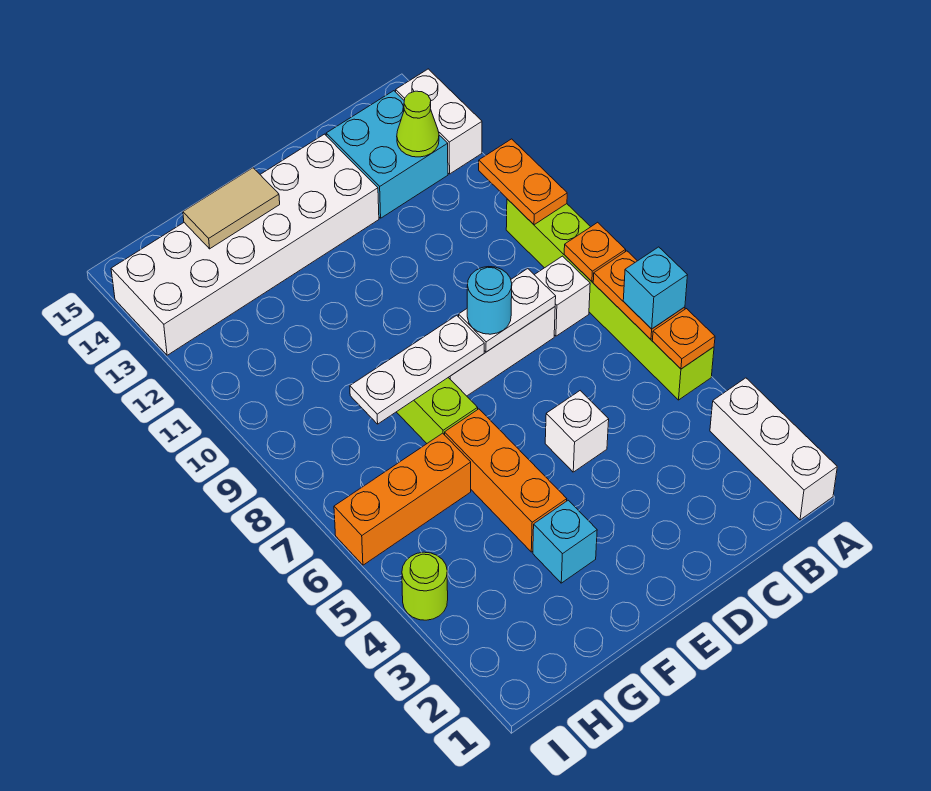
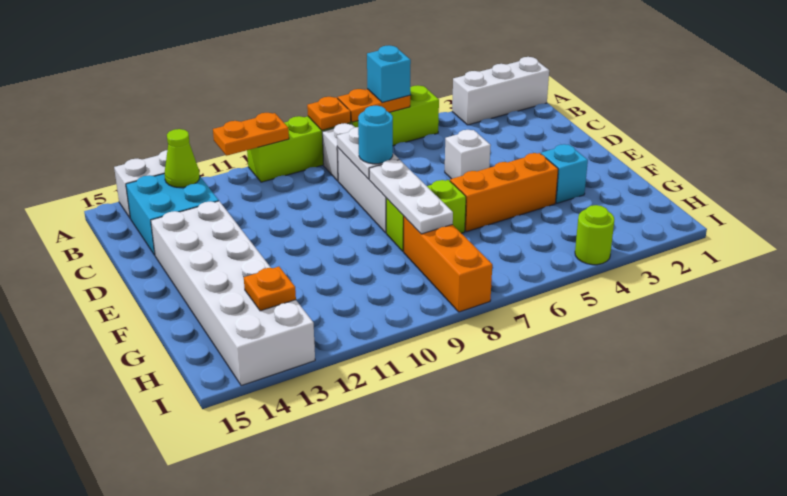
orange plate A5 level 2 -> orange plate H13 level 2
tan tile F14:G14 level 2 -> none
orange brick G6:I6 level 1 -> orange brick G8:I8 level 1

